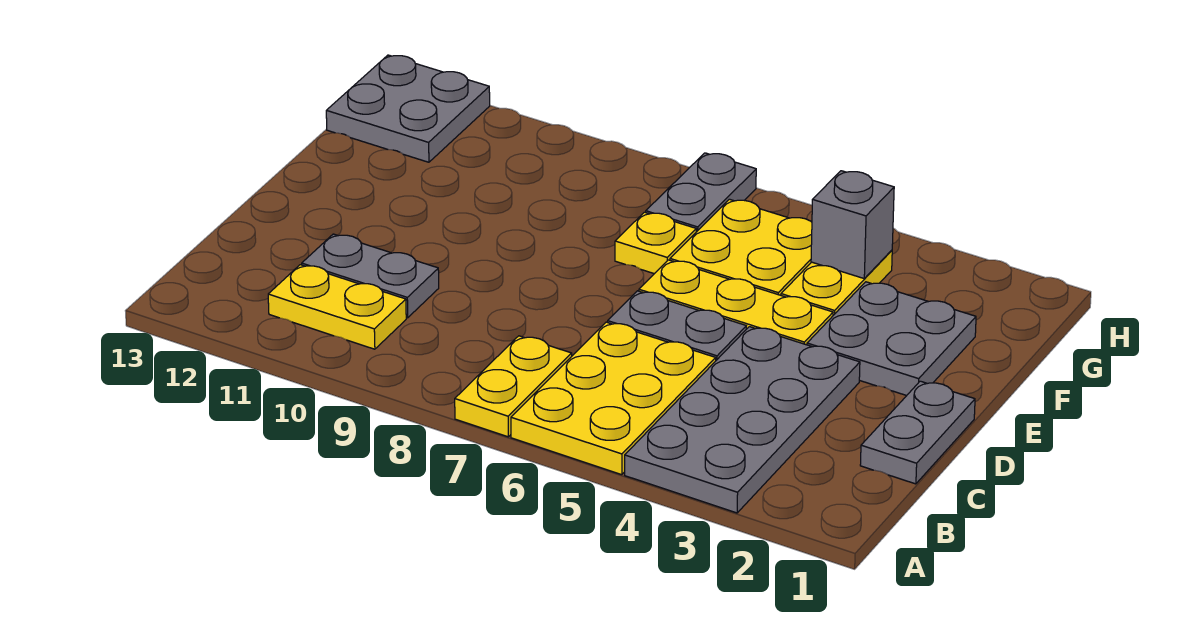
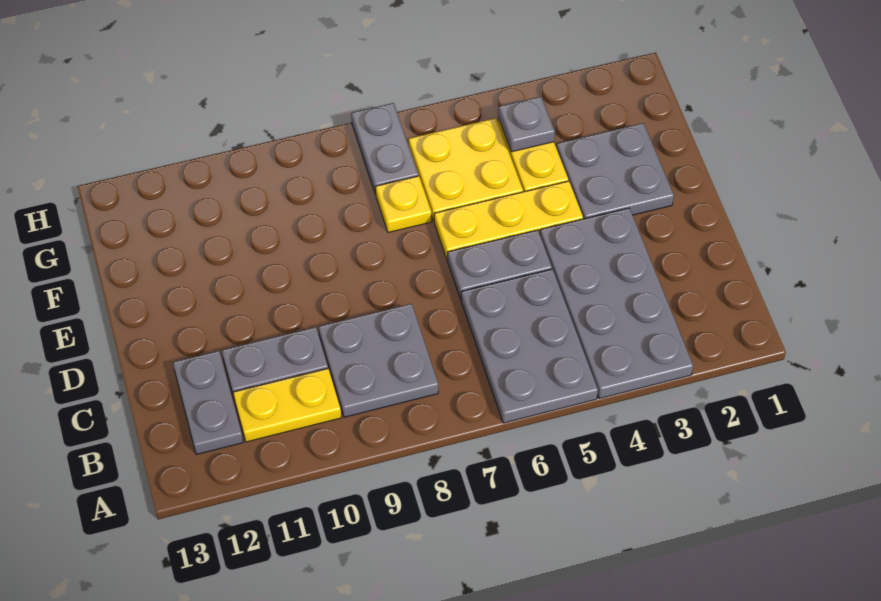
yellow plate A5:C6 level 1 -> grey plate A5:C6 level 1
yellow plate A7:B7 level 1 -> none
grey plate C1:D1 level 1 -> grey plate B12:C12 level 1
grey brick G4 level 2 -> grey plate G4 level 2
grey plate G12:H13 level 1 -> grey plate B8:C9 level 1

